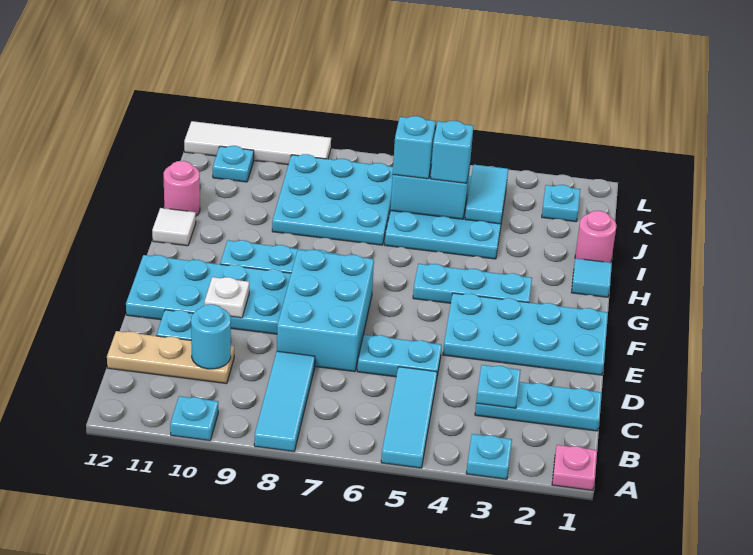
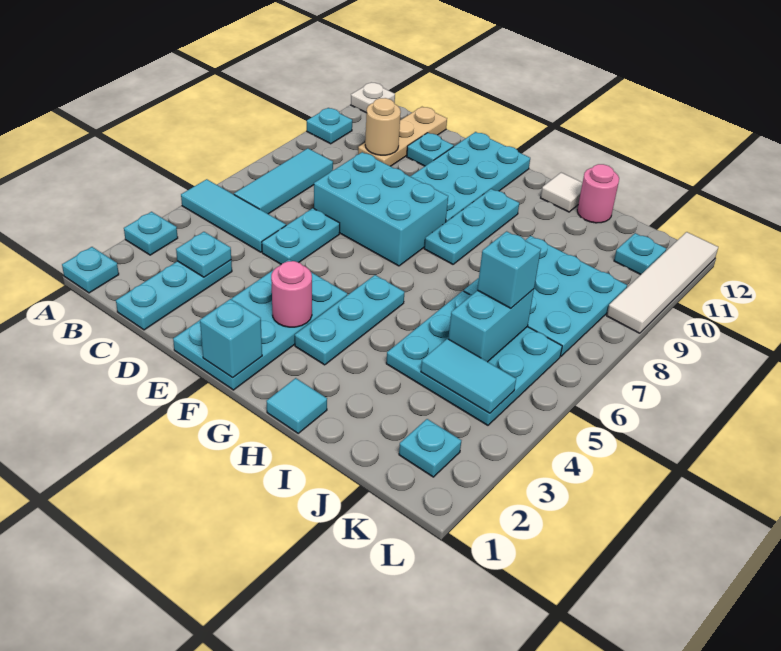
pink plate A1 level 1 -> cyan plate A1 level 1
cyan tile A8:C8 level 1 -> cyan tile B6:B8 level 1
cyan round brick C10 level 2 -> tan round brick C10 level 2
white plate E10 level 2 -> white plate A12 level 1
pink round brick I1 level 1 -> pink round brick F3 level 2
cyan brick J5 level 3 -> cyan brick F1 level 2

